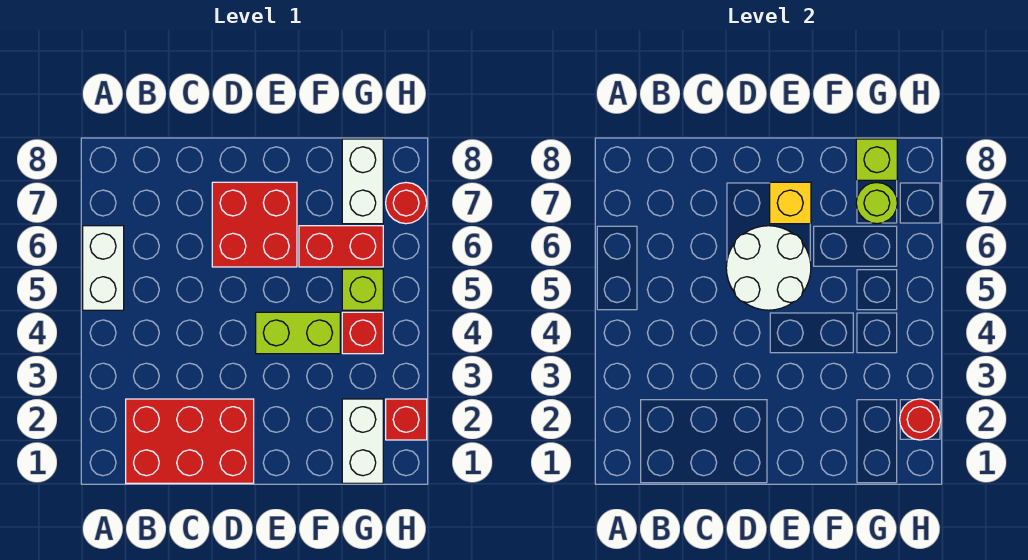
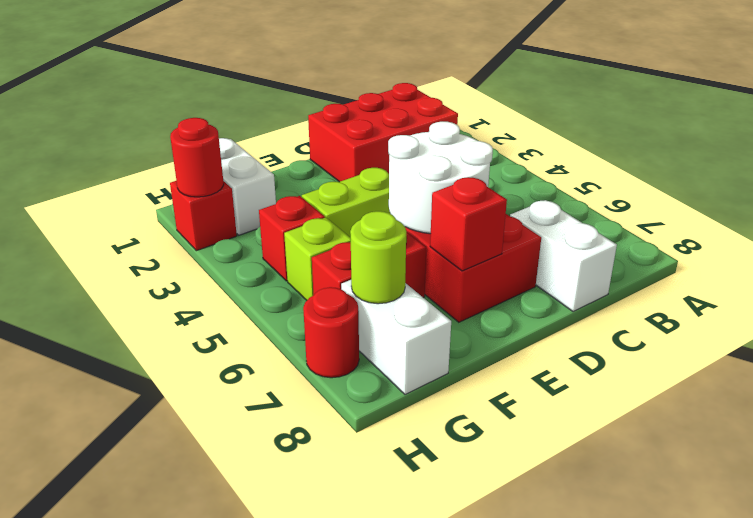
white brick A5:A6 level 1 -> white brick C7:C8 level 1
yellow brick E7 level 2 -> red brick E7 level 2
lime brick G8 level 2 -> none

